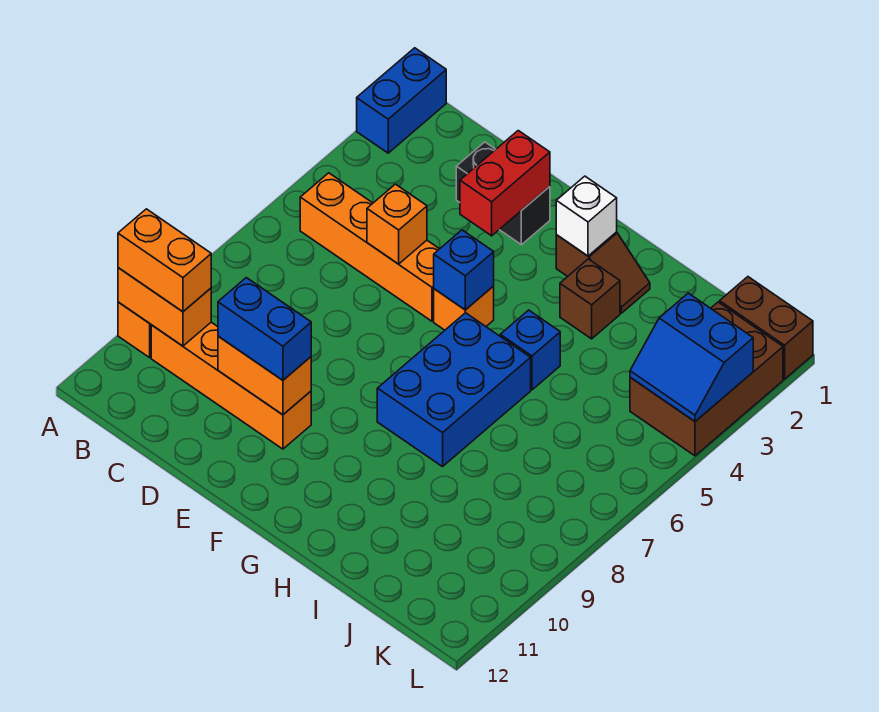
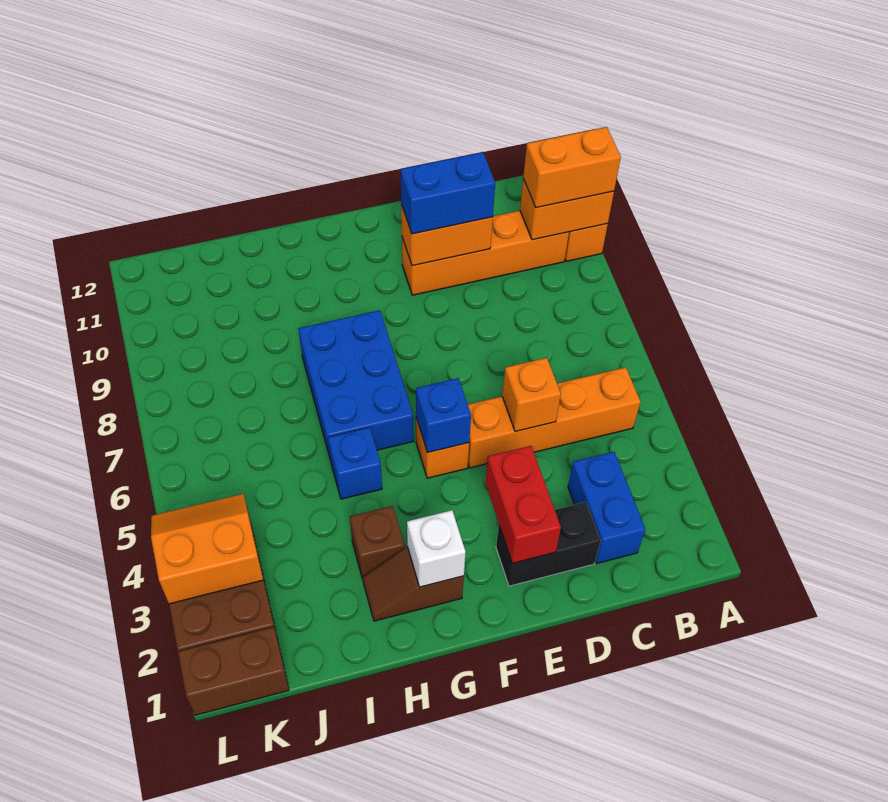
blue brick A1:A2 level 1 -> blue brick C2:C3 level 1
blue slope K3:L4 level 2 top 3 -> orange slope K3:L4 level 2 top 3

